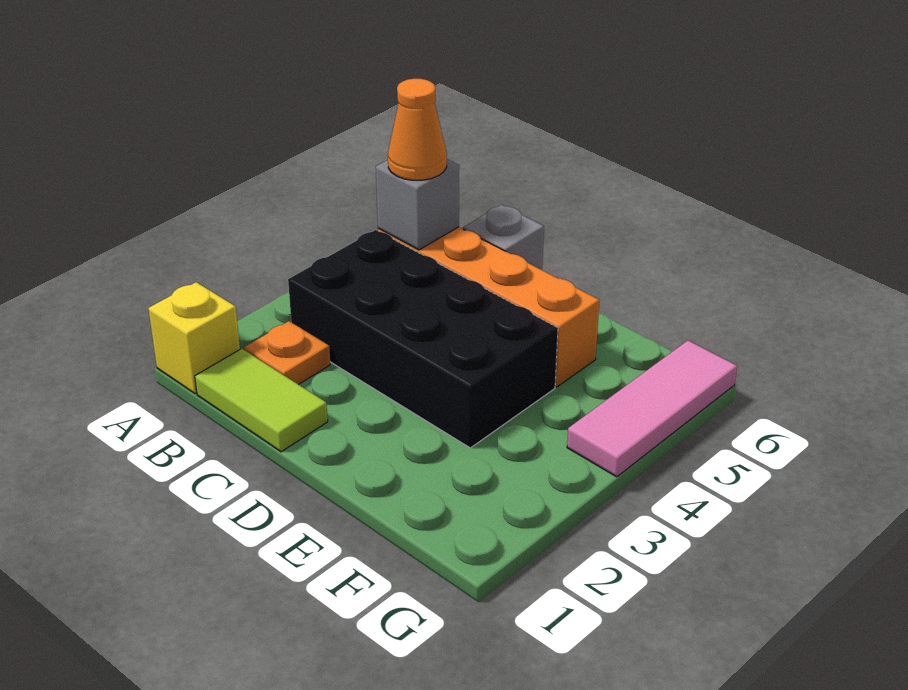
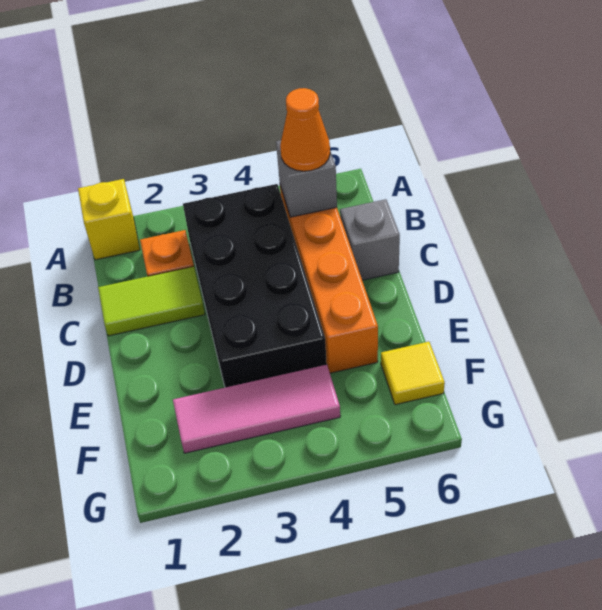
lime tile B1:C1 level 1 -> lime tile C1:C2 level 1
none -> yellow tile F6 level 1
pink tile G4:G6 level 1 -> pink tile F2:F4 level 1

